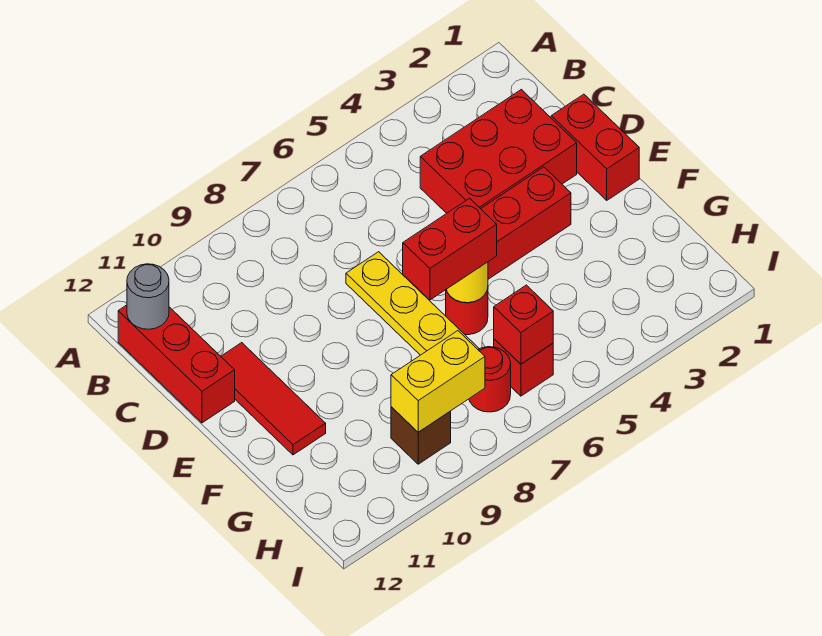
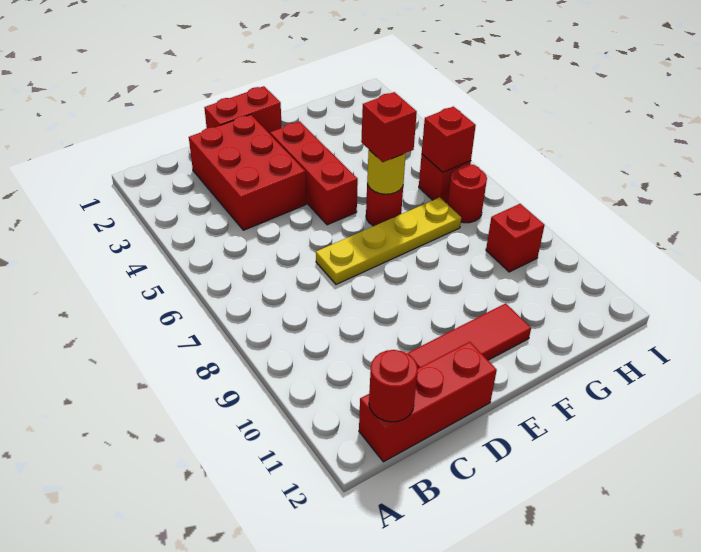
grey round brick B12 level 2 -> red round brick B12 level 2
red brick F6:F7 level 3 -> red brick F6 level 3
yellow brick H8:H9 level 2 -> none
brown brick H9 level 1 -> red brick H9 level 1

